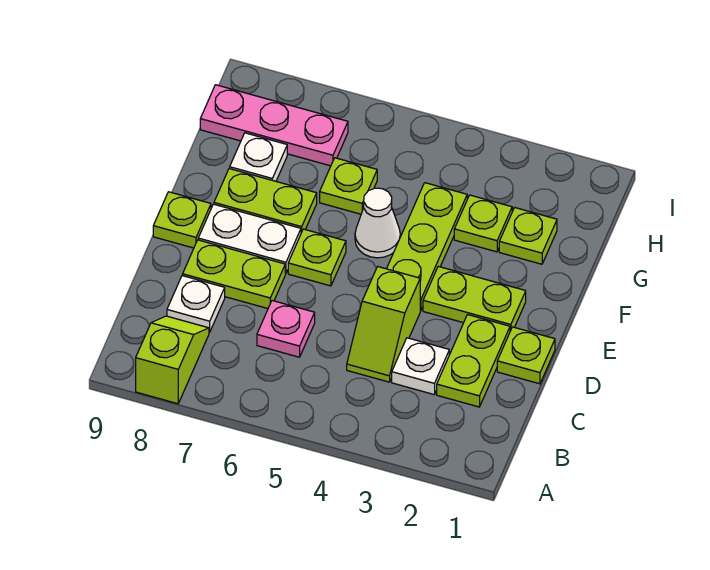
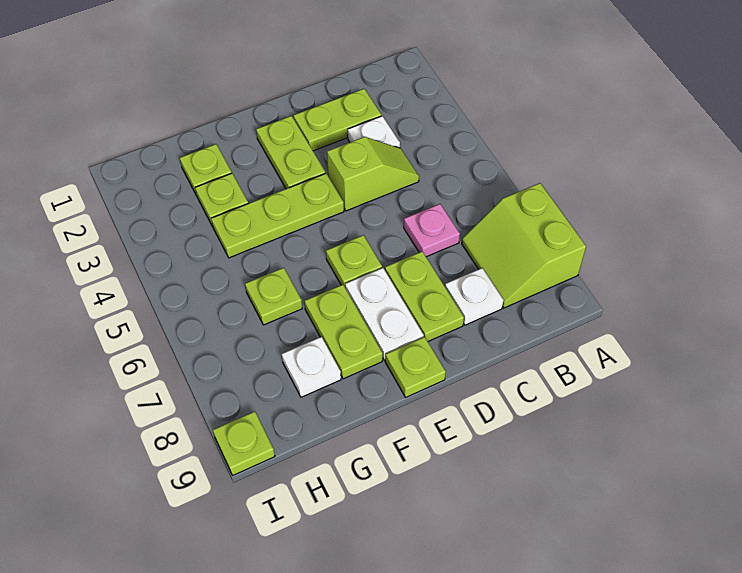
lime slope A8:B8 level 1 top A -> lime slope A7:B8 level 1 top A
lime plate D1 level 1 -> lime plate I9 level 1
white cone F5 level 1 -> none
pink plate H7:H9 level 1 -> none

